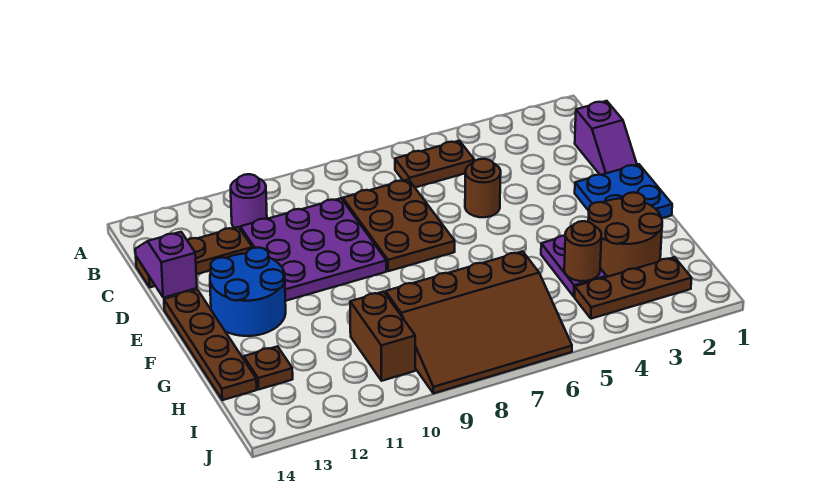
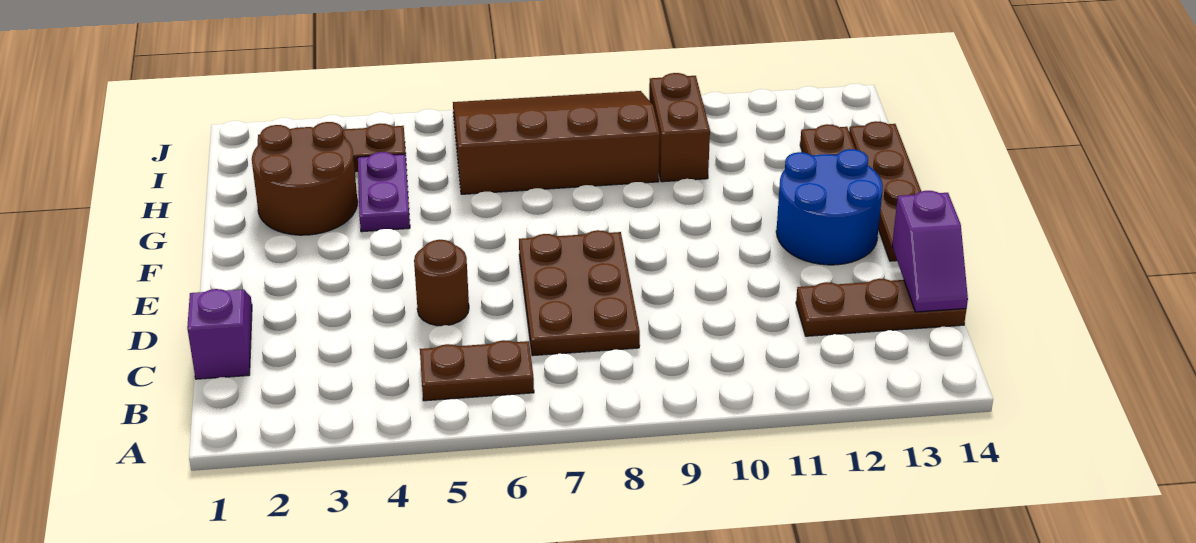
purple round brick B11 level 1 -> none
purple plate C9:E11 level 1 -> none
blue plate E1:F2 level 1 -> none
brown round brick H4 level 2 -> none

